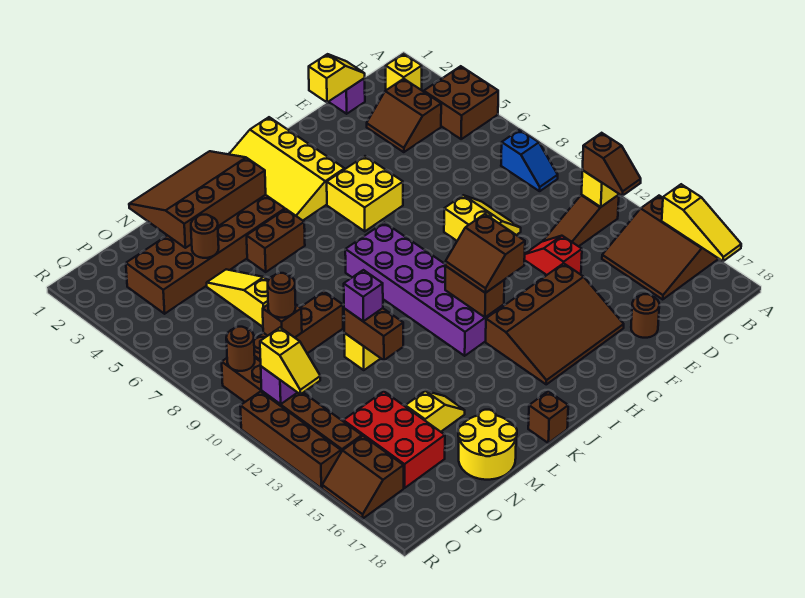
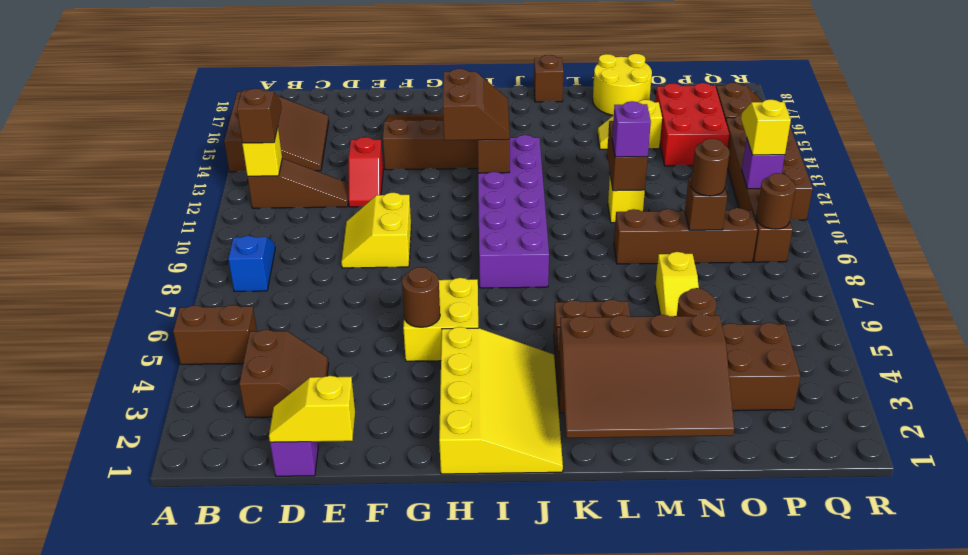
brown brick A4:B5 level 1 -> brown brick A5:B5 level 1
yellow slope A15:A17 level 2 top 15 -> none
yellow brick B2 level 1 -> none
brown round brick E17 level 1 -> brown round brick G5 level 2

